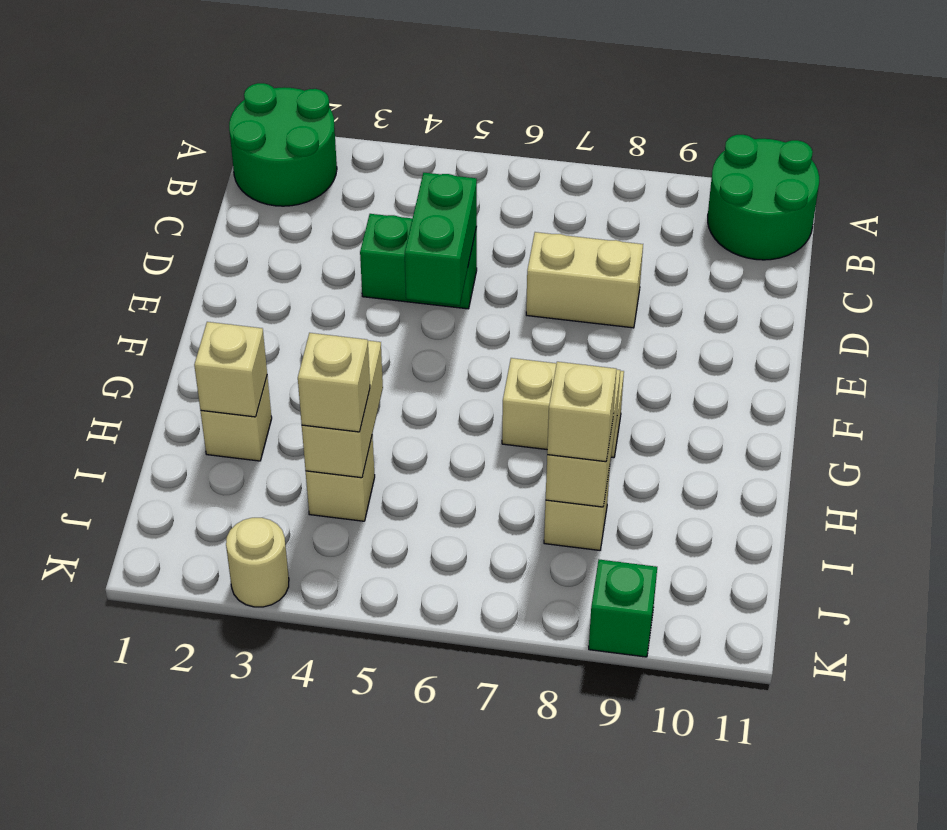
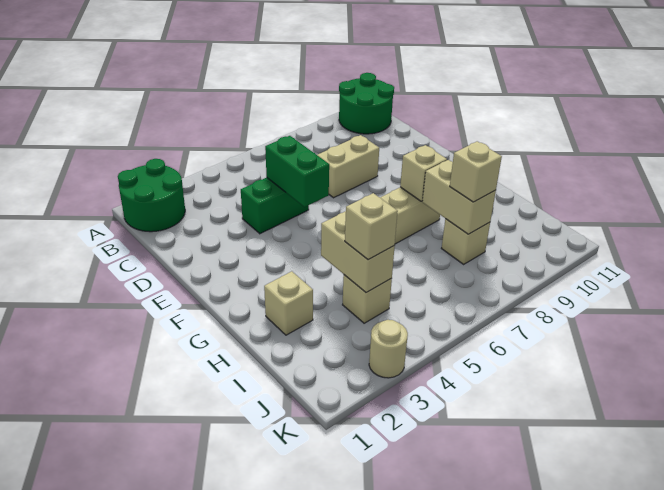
tan brick H2 level 2 -> tan brick G8 level 2
green brick K9 level 1 -> none

